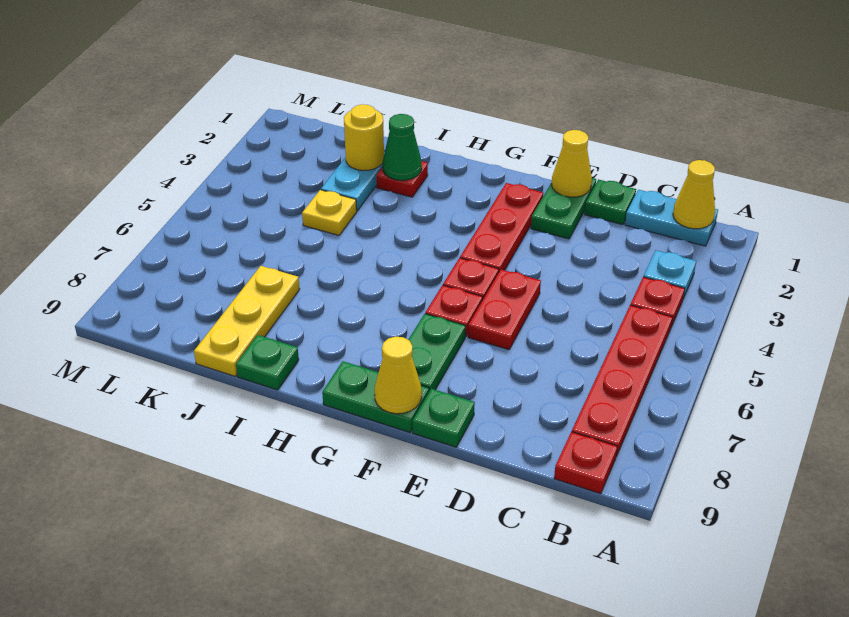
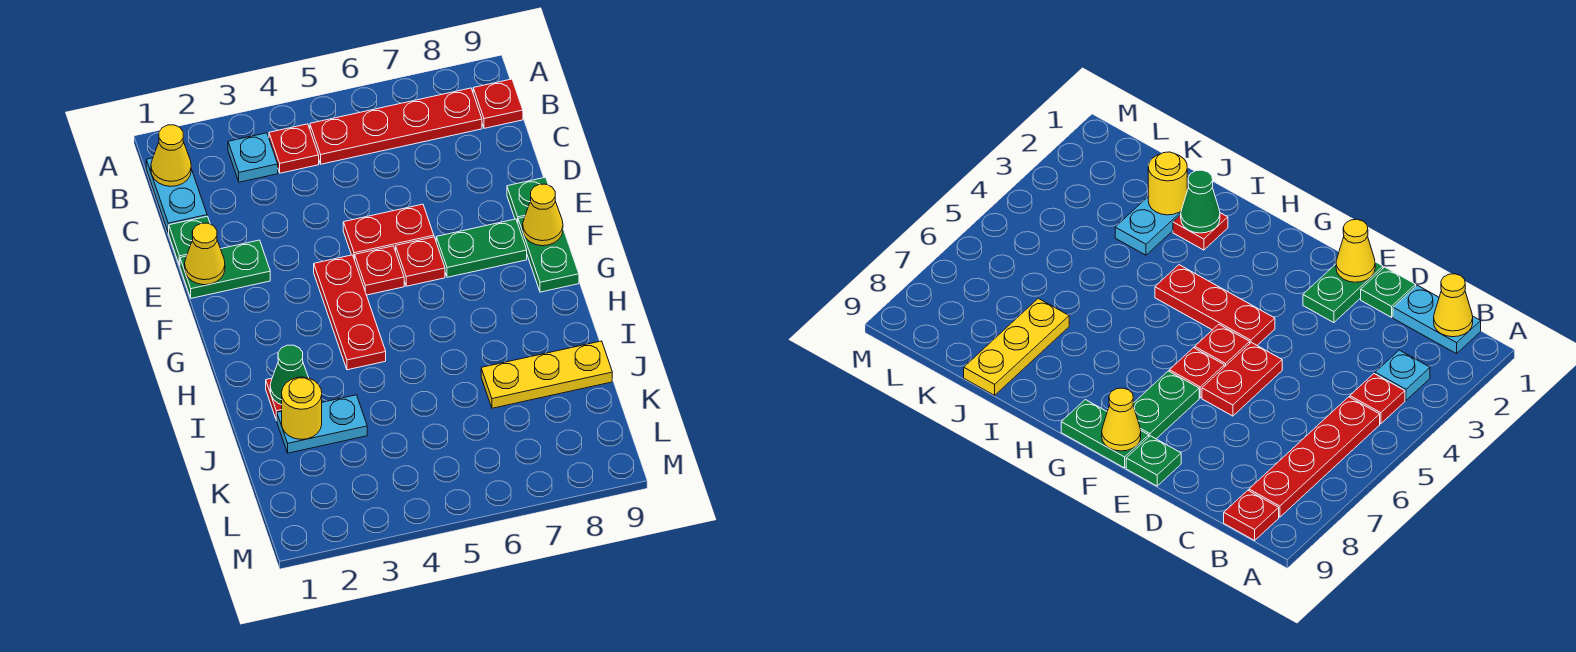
red plate F2:F4 level 1 -> red plate F4:H4 level 1
green plate I9 level 1 -> none
yellow plate J4 level 1 -> none

